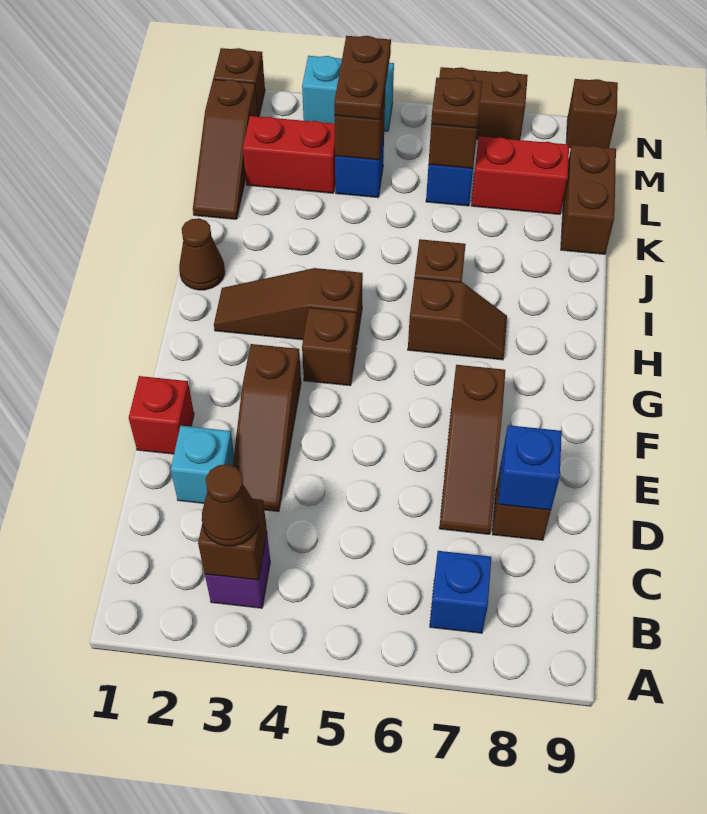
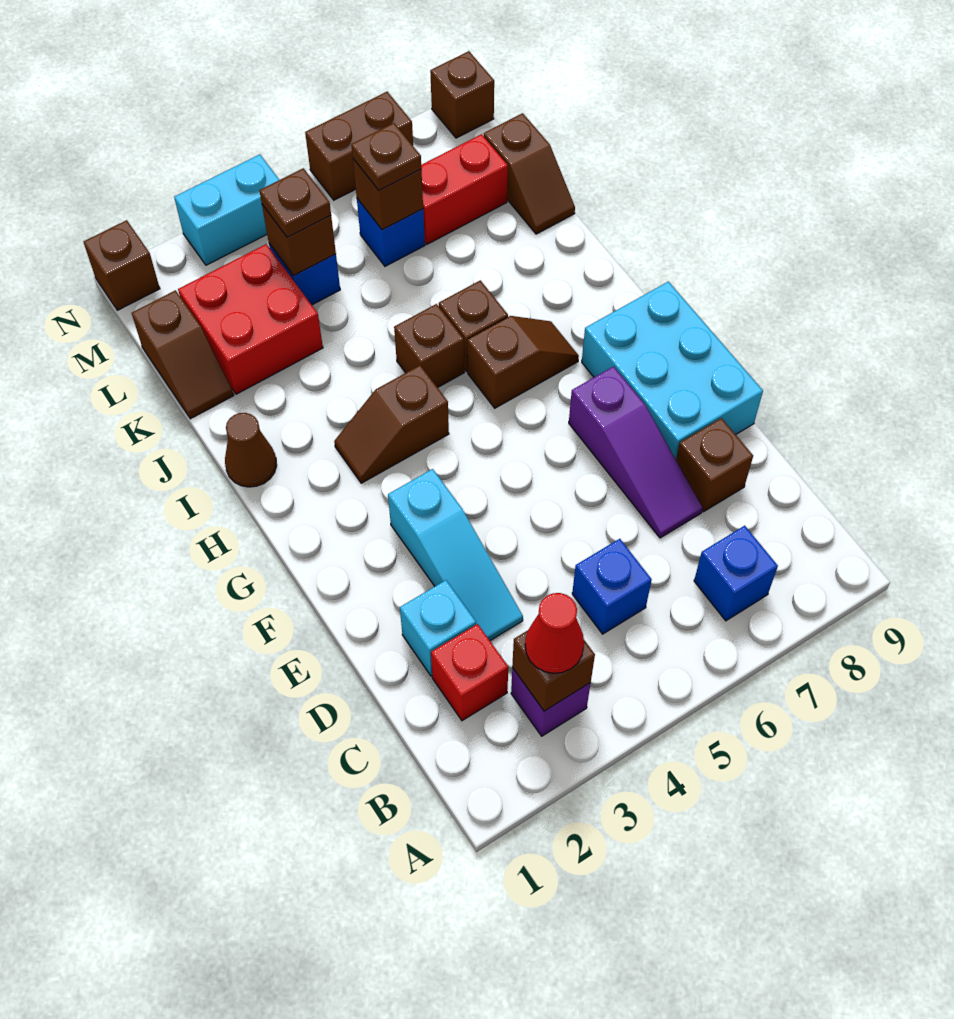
brown cone B3 level 3 -> red cone B3 level 3
brown slope D3:F3 level 1 top F -> cyan slope D3:F3 level 1 top F
brown slope D7:F7 level 1 top F -> purple slope D7:F7 level 1 top F
blue brick D8 level 2 -> blue brick C5 level 1
red brick E1 level 1 -> red brick C2 level 1
none -> cyan brick E8:G9 level 1
brown brick G4 level 1 -> brown brick I5 level 1
brown slope H2:H4 level 1 top 4 -> brown slope H3:H4 level 1 top 4
brown slope K1:M1 level 1 top M -> brown slope K1:L1 level 1 top L
brown brick K9:L9 level 1 -> brown slope K9:L9 level 1 top L
red brick L2:L3 level 1 -> red brick K2:L3 level 1
brown plate L4:M4 level 3 -> brown plate L4 level 3

